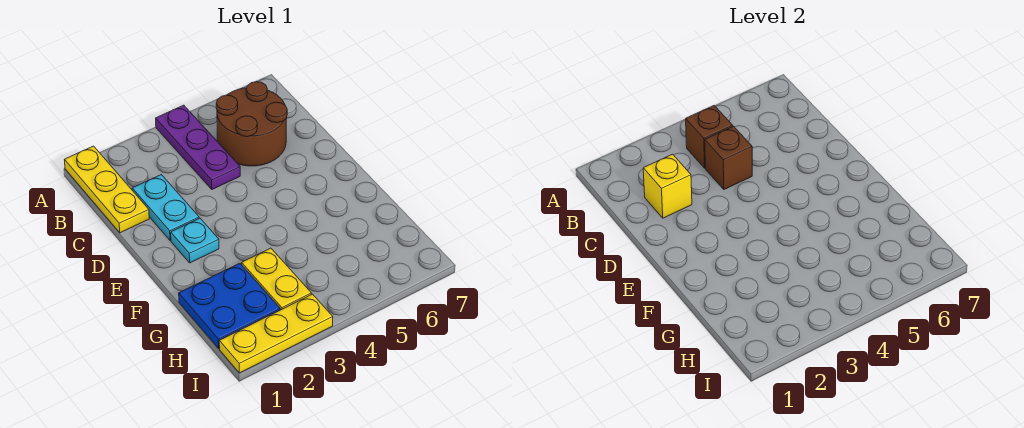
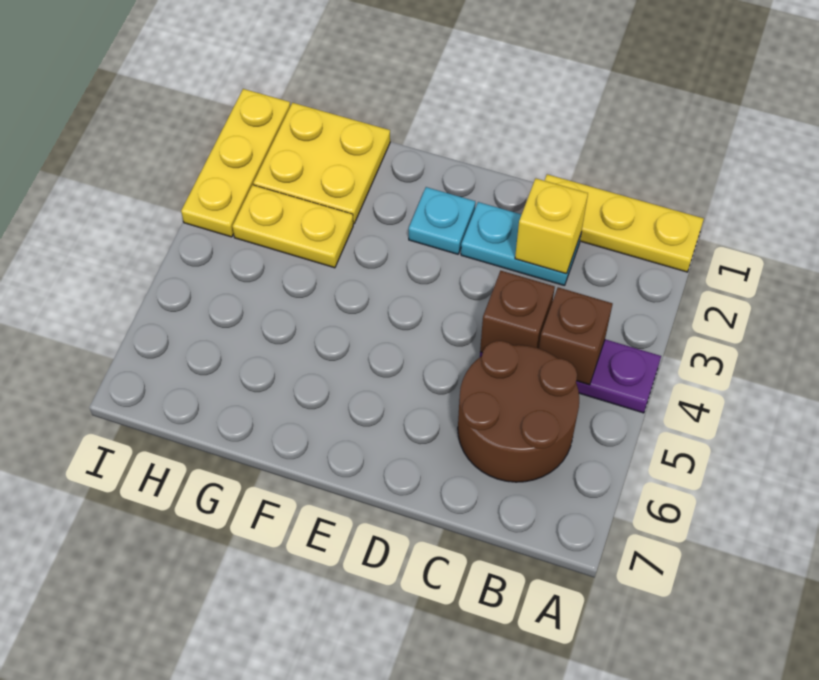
blue plate G1:H2 level 1 -> yellow plate G1:H2 level 1

